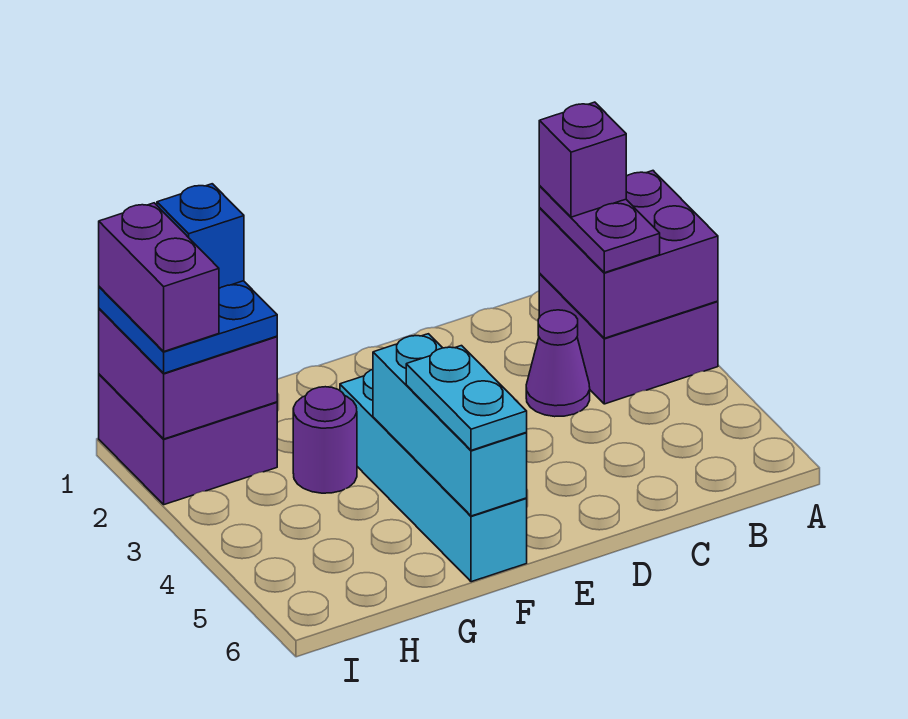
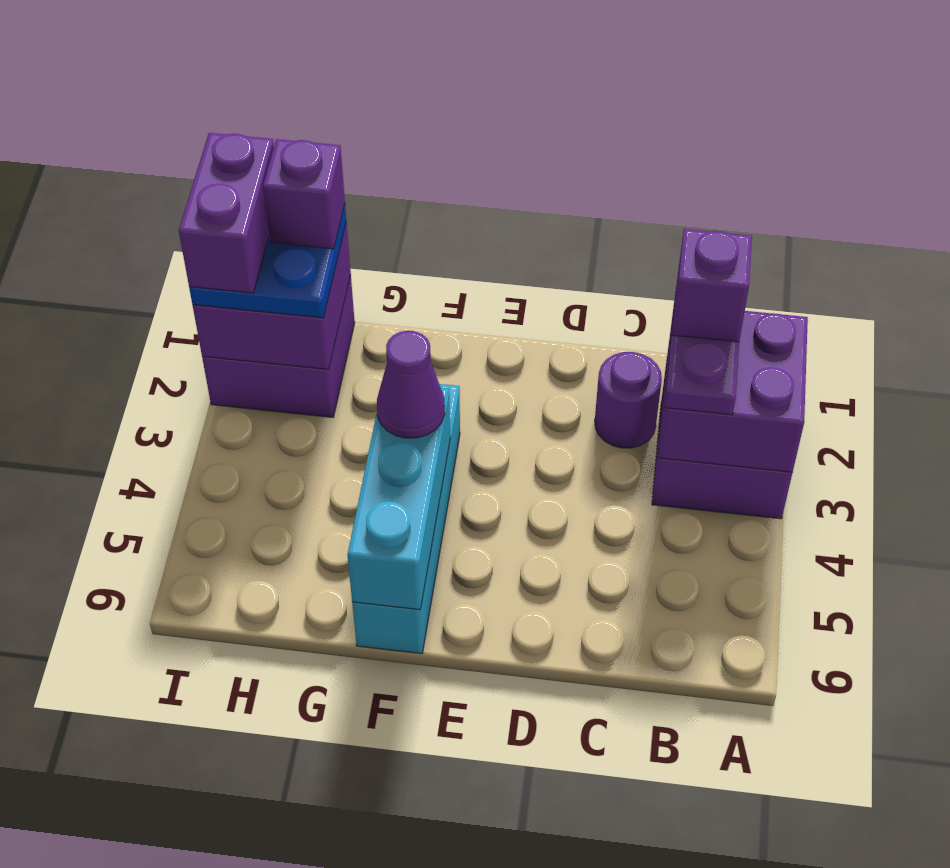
purple cone C3 level 1 -> purple cone F4 level 3
cyan plate F5:F6 level 3 -> none
purple round brick G3 level 1 -> purple round brick C2 level 1
blue brick H1 level 4 -> purple brick H1 level 4

